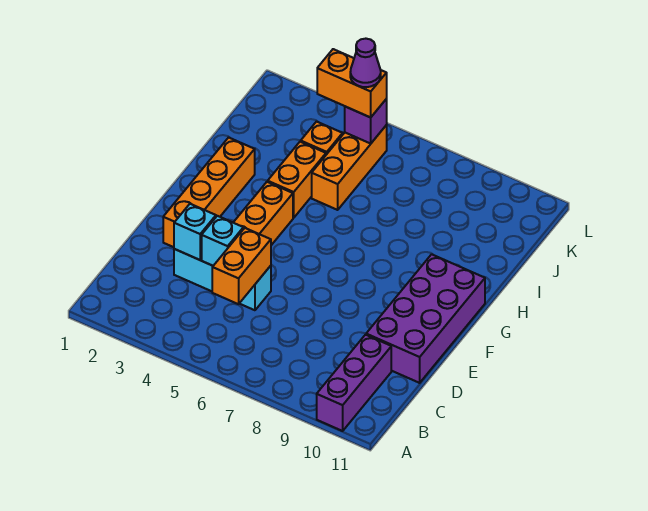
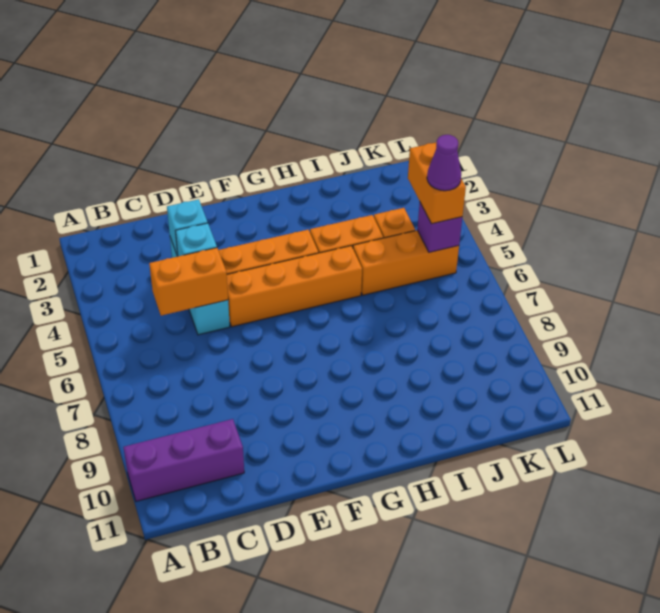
purple brick D10:G11 level 1 -> none
orange brick E2:H2 level 1 -> orange brick E5:H5 level 1

